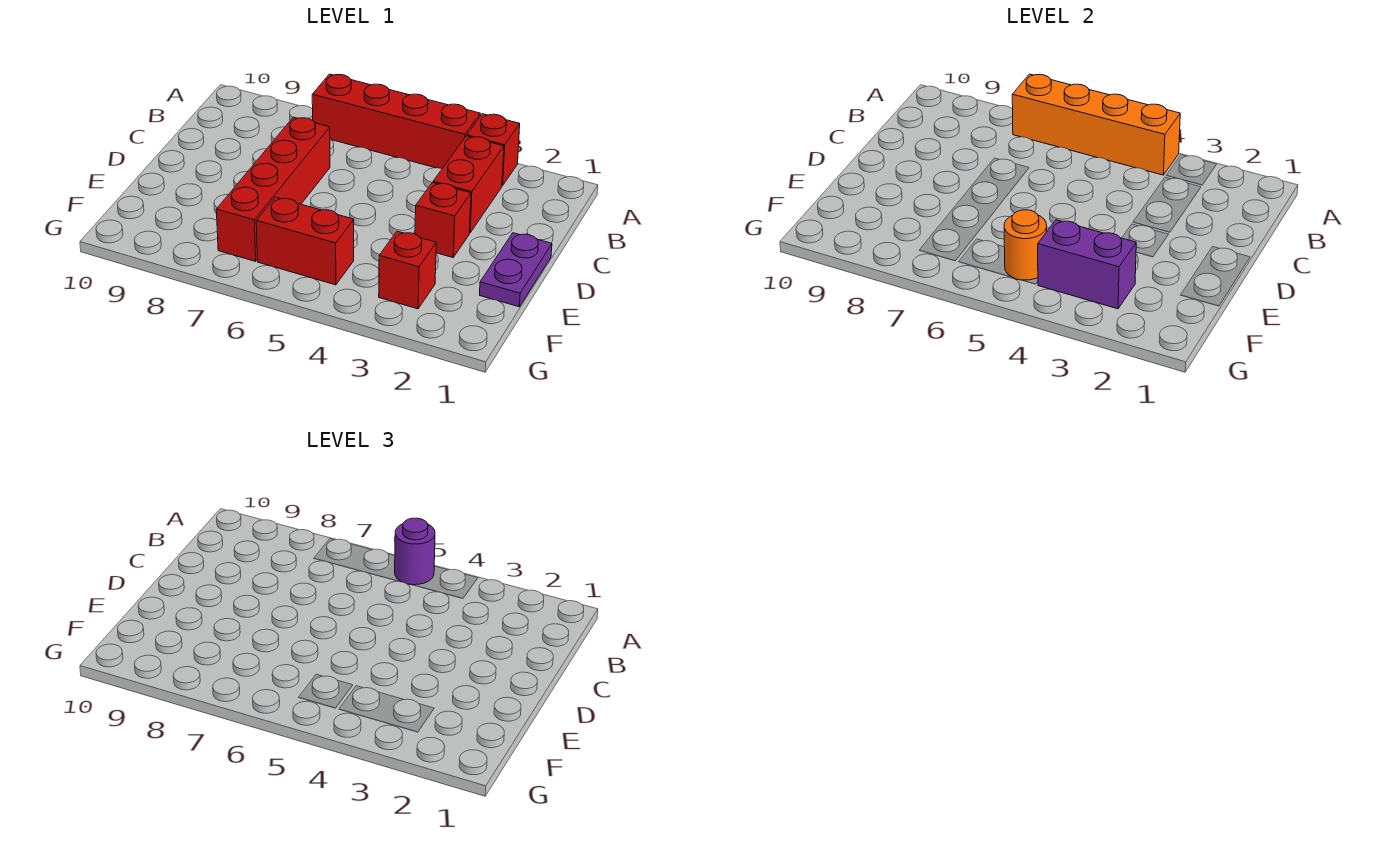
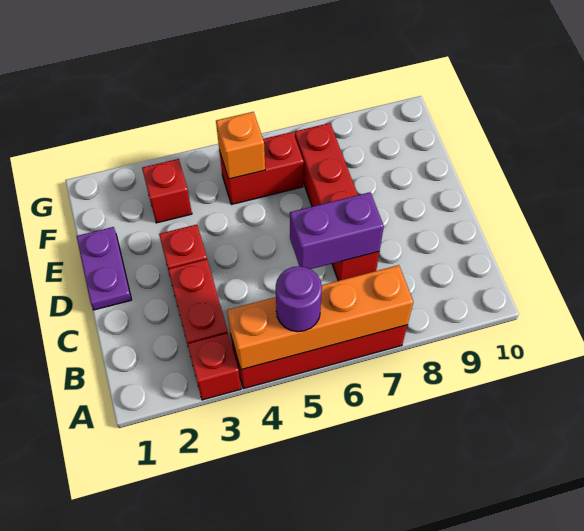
purple brick F3:F4 level 2 -> purple brick C6:C7 level 2
orange round brick F5 level 2 -> orange brick F5 level 2

